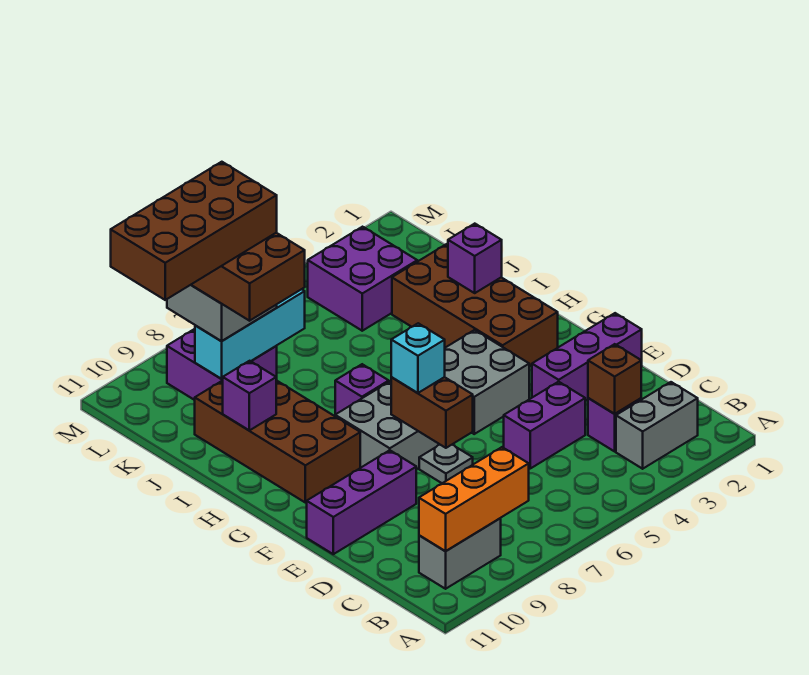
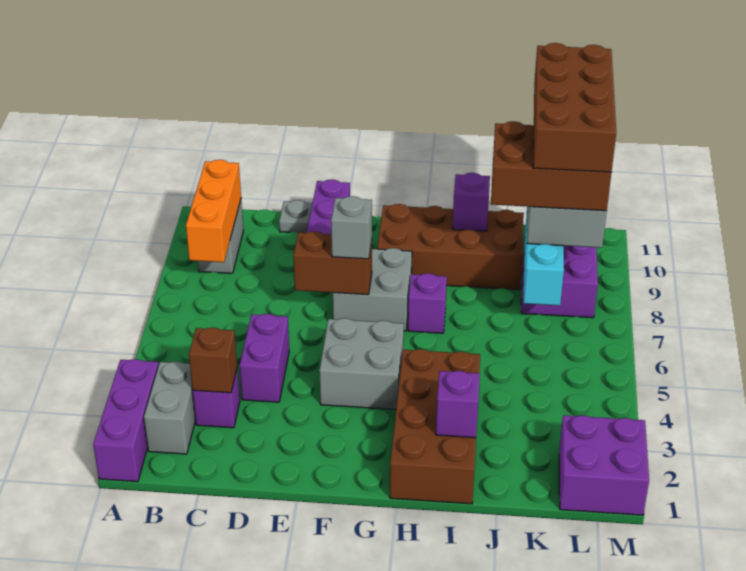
purple brick E1:E3 level 1 -> purple brick A1:A3 level 1
grey plate E7 level 1 -> grey plate D11 level 1
cyan brick F7 level 3 -> grey brick F7 level 3
brown brick G2:J3 level 1 -> brown brick H1:I4 level 1
purple brick K3:L4 level 1 -> purple brick L1:M2 level 1

